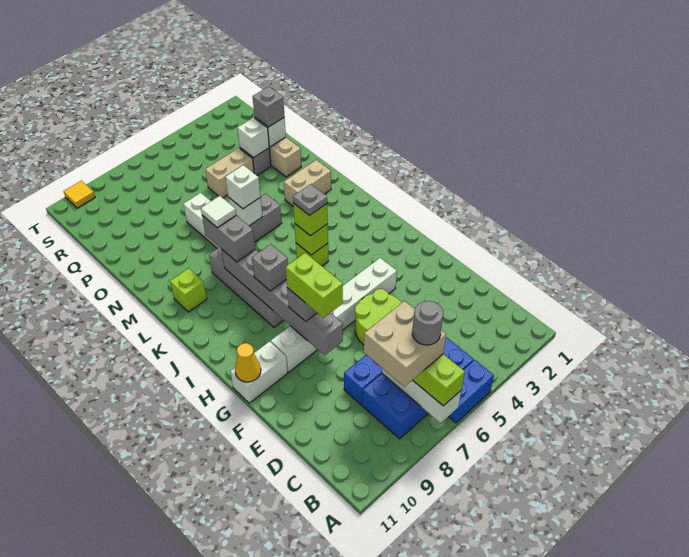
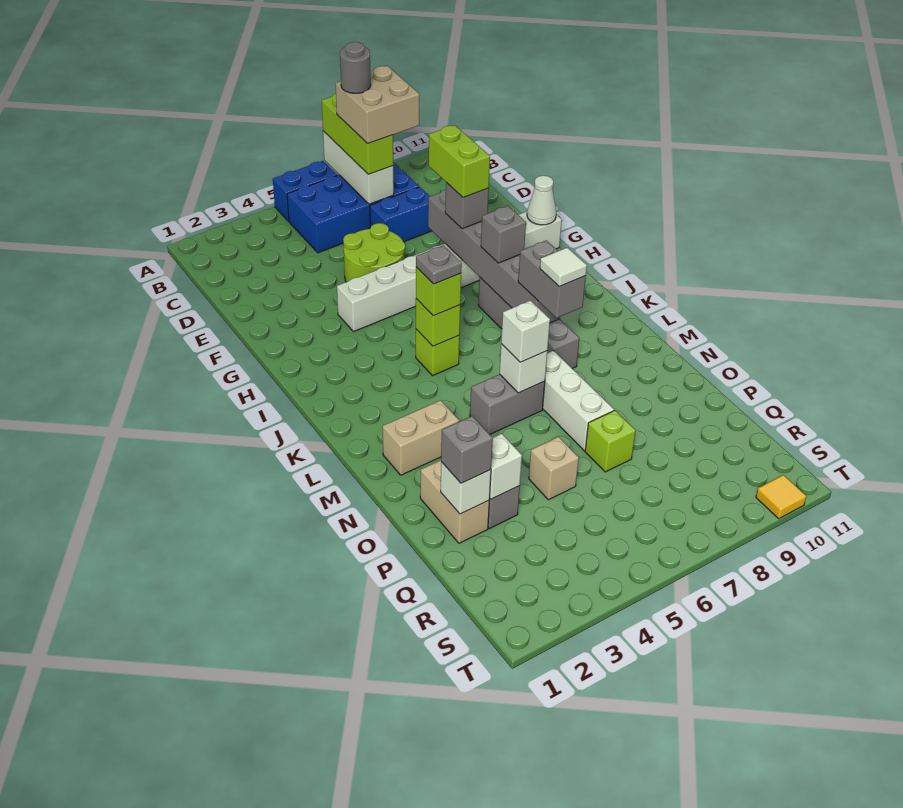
yellow cone G11 level 2 -> white cone G11 level 2
lime brick L10 level 1 -> lime brick P7 level 1
tan brick P4:P5 level 1 -> tan brick P5 level 1

